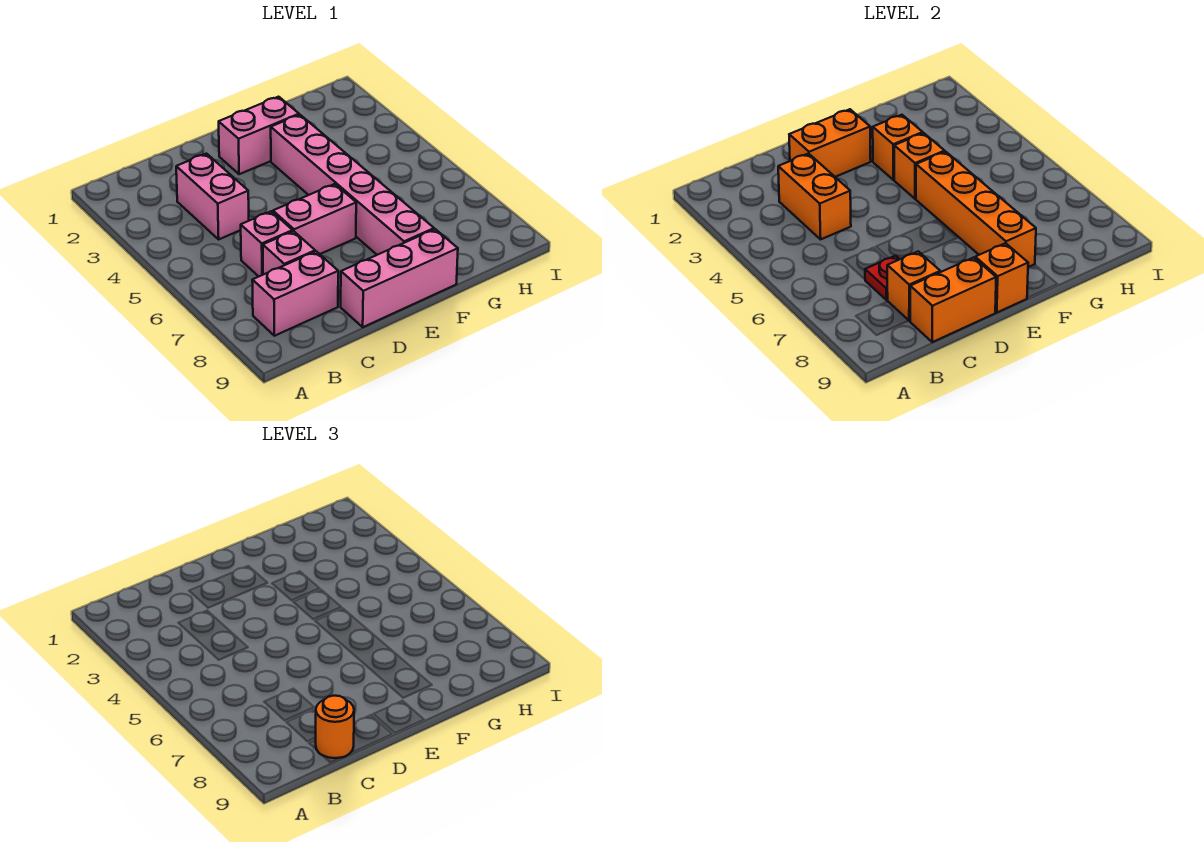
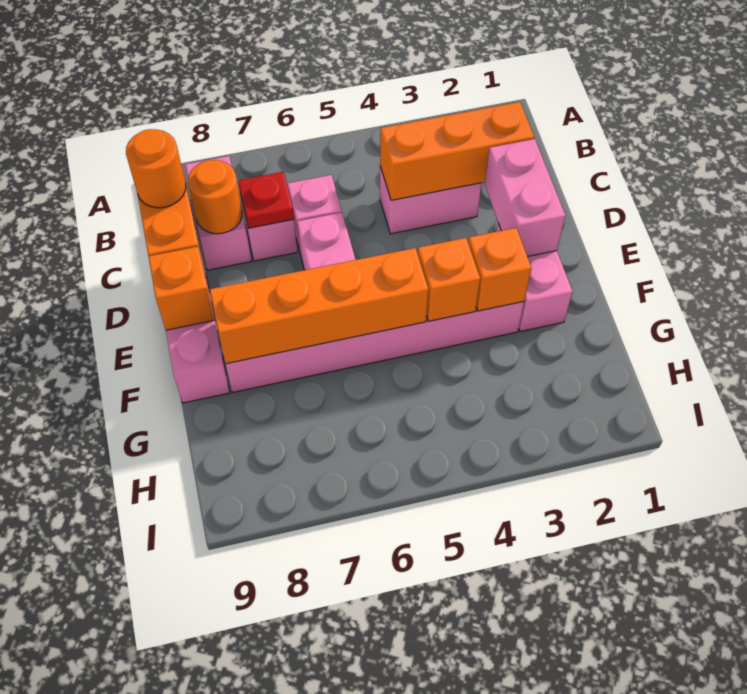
orange brick C3:C4 level 2 -> orange brick C2:C4 level 2
orange brick C8 level 2 -> orange round brick C8 level 2
orange brick D2:E2 level 2 -> pink brick D2:E2 level 2

